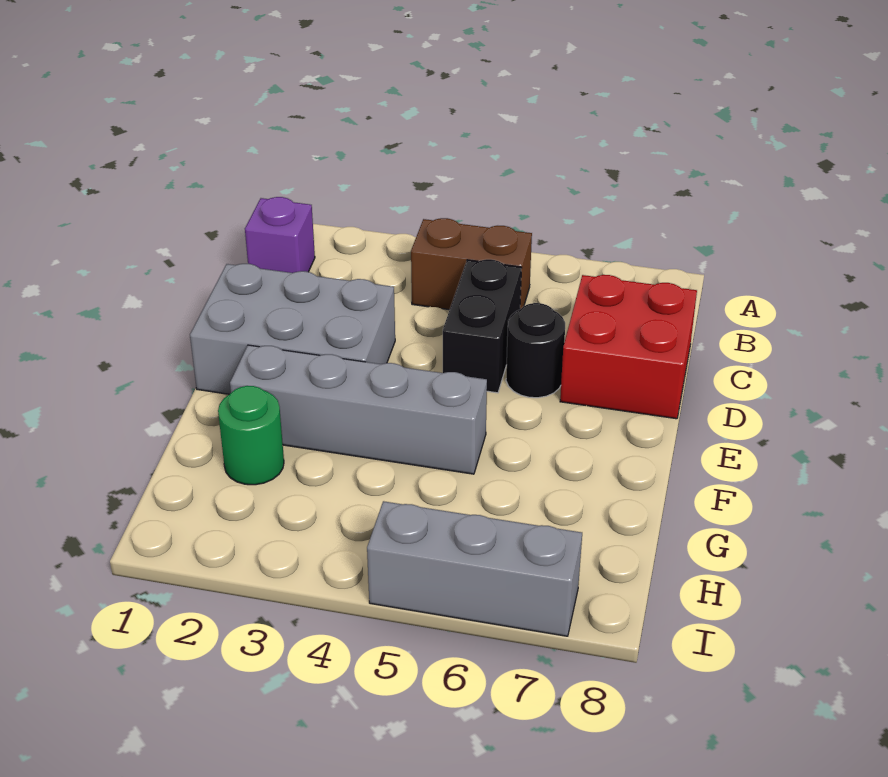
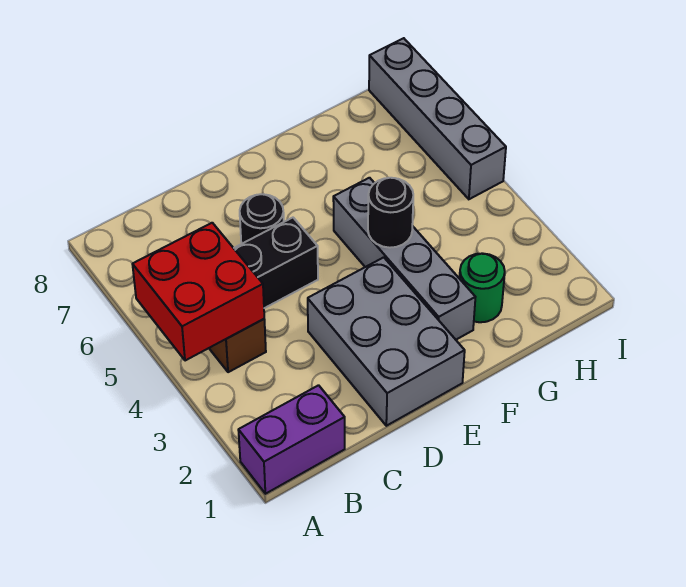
purple brick B1 level 1 -> purple brick A1:B1 level 1
red brick C7:D8 level 1 -> red brick A4:B5 level 2
none -> black round brick F4 level 2
grey brick I5:I7 level 1 -> grey brick I5:I8 level 1

